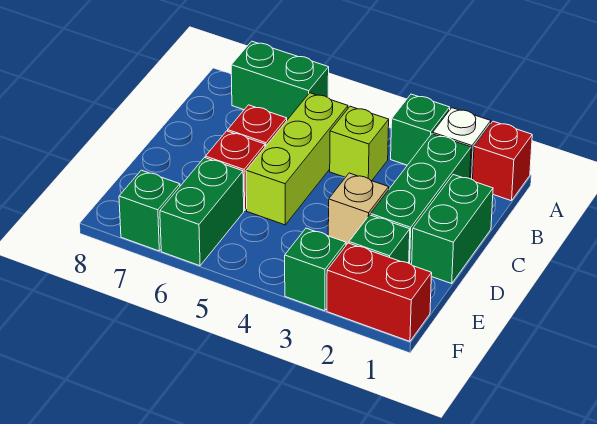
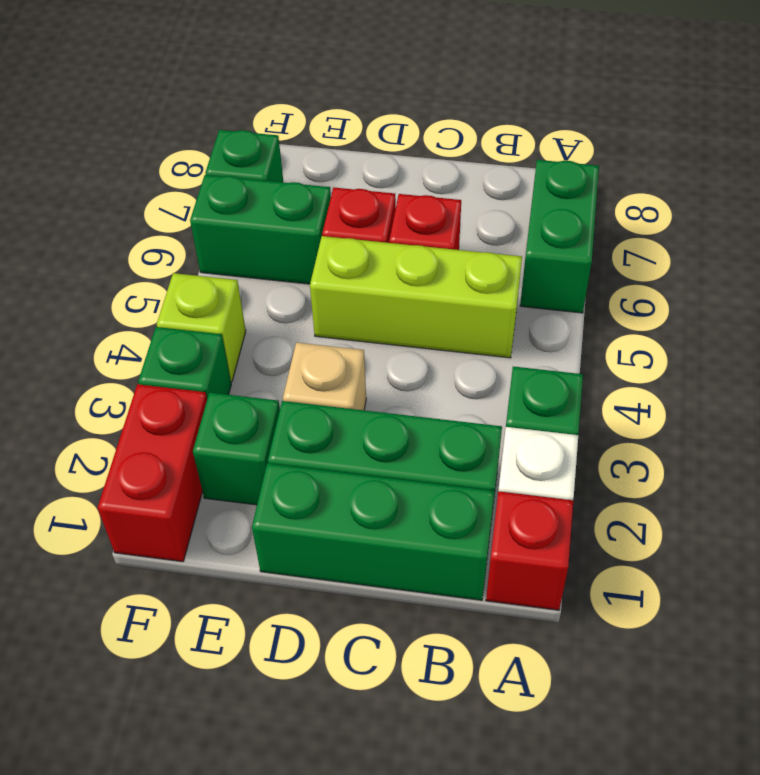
lime brick B4 level 1 -> lime brick F4 level 1
green brick C1:D1 level 1 -> green brick B1:D1 level 1

